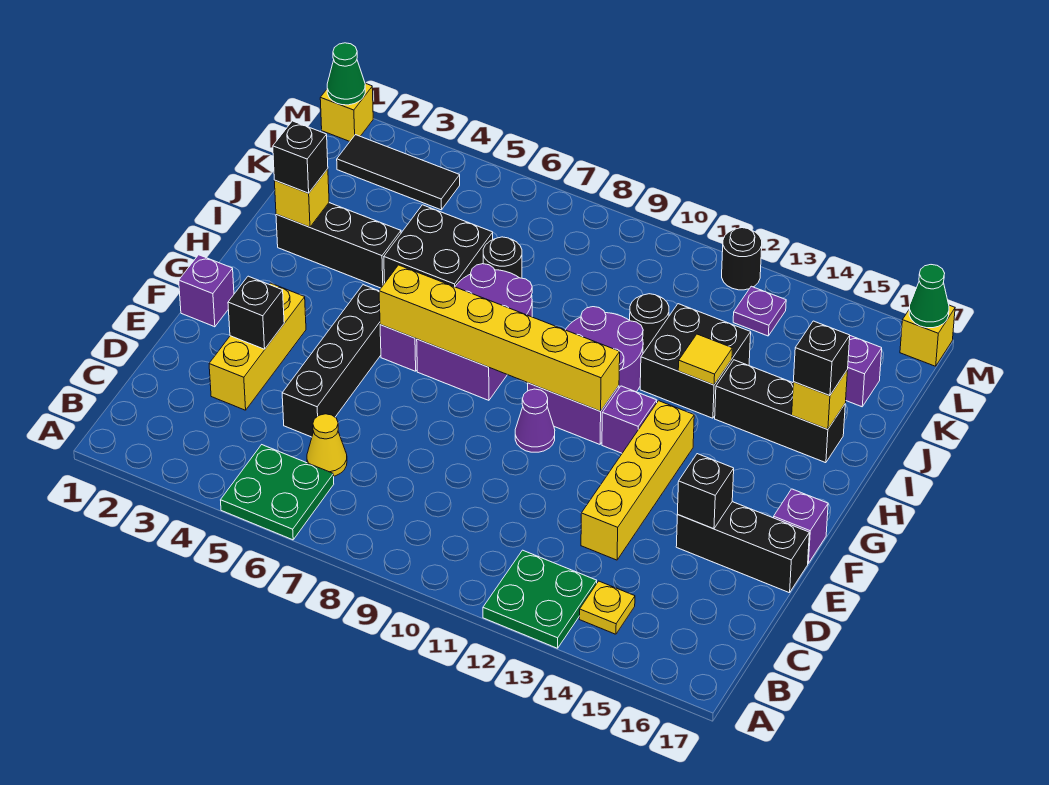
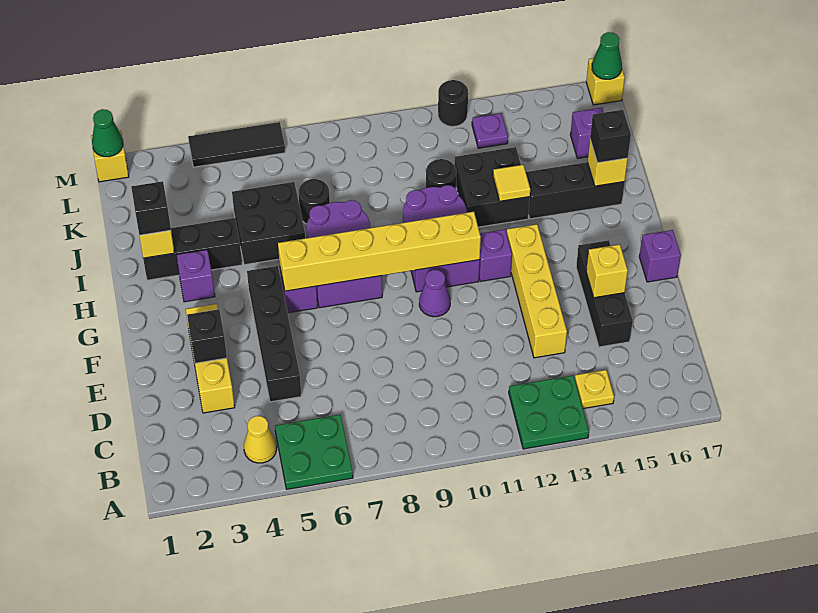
yellow cone C6 level 1 -> yellow cone B4 level 1
black brick E15:E17 level 1 -> black brick D15:F15 level 1
black brick E15 level 2 -> yellow brick E15 level 2
purple brick F1 level 1 -> purple brick H3 level 1
black tile L2:L4 level 1 -> black tile M4:M6 level 1

